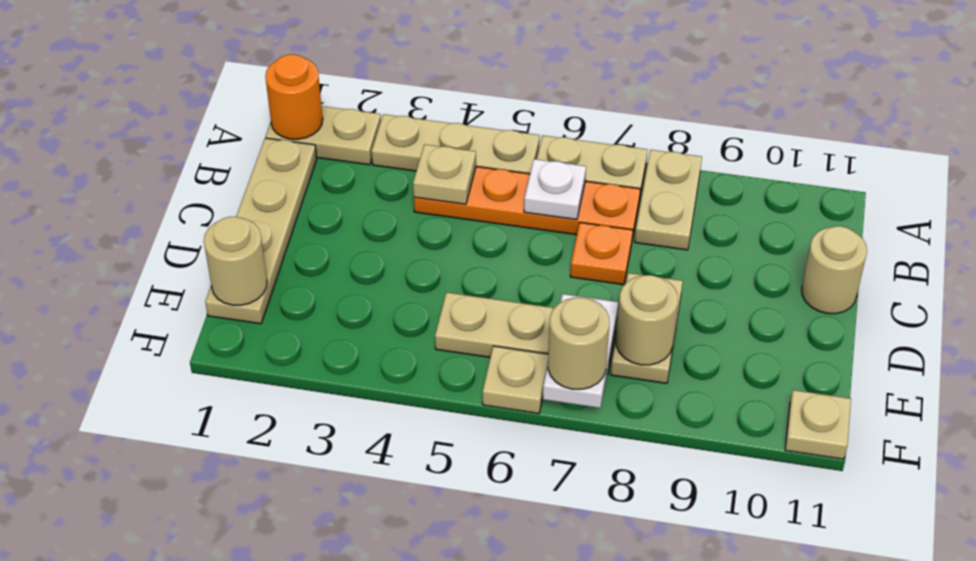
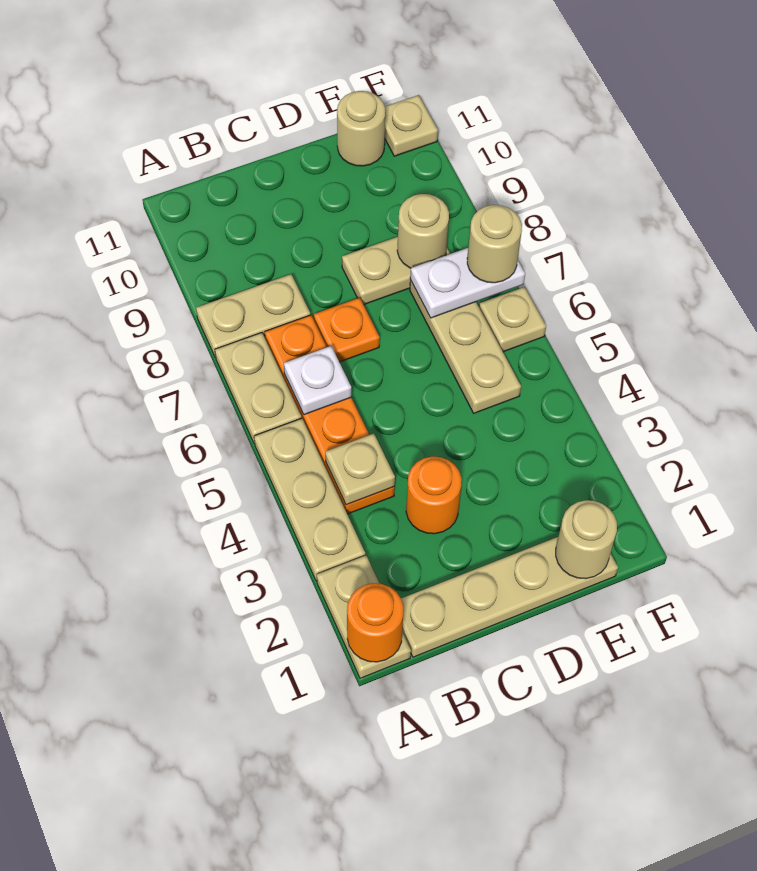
none -> orange round brick C3 level 1
tan round brick C11 level 1 -> tan round brick E11 level 1

